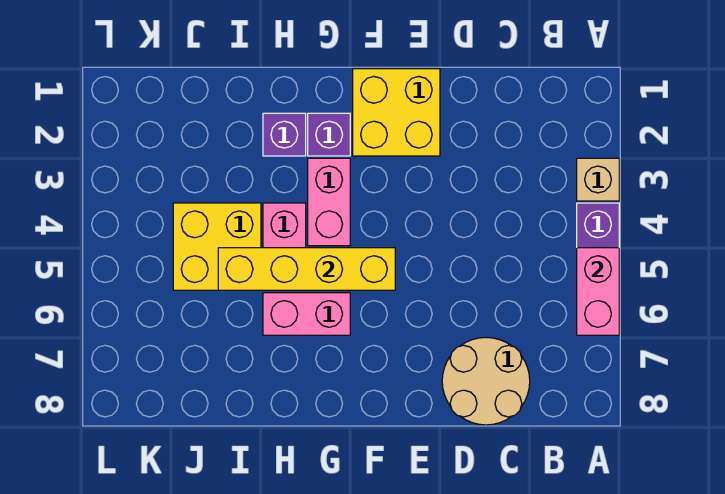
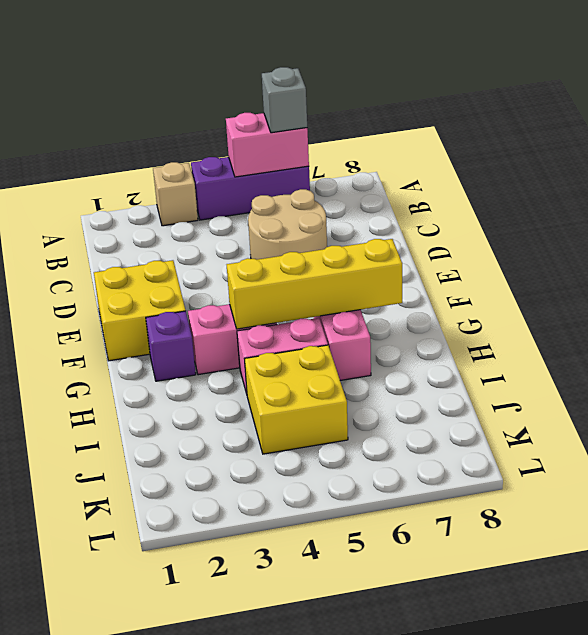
none -> grey brick A6 level 3
tan round brick C7:D8 level 1 -> tan round brick C5:D6 level 1
yellow brick F5:I5 level 2 -> yellow brick G4:G7 level 2
purple brick H2 level 1 -> none

